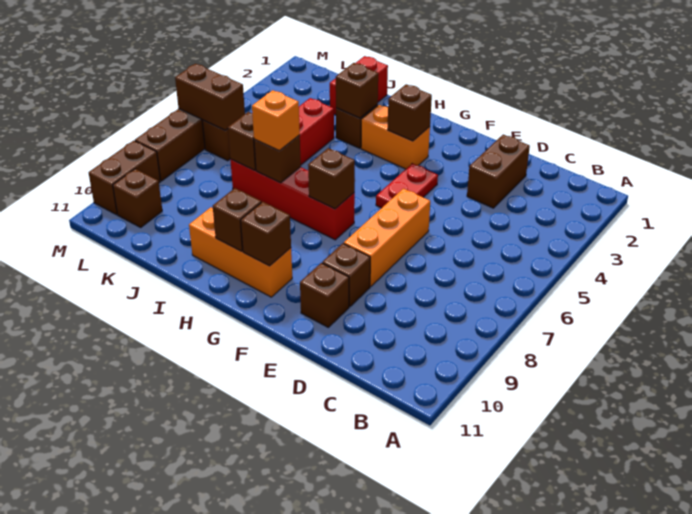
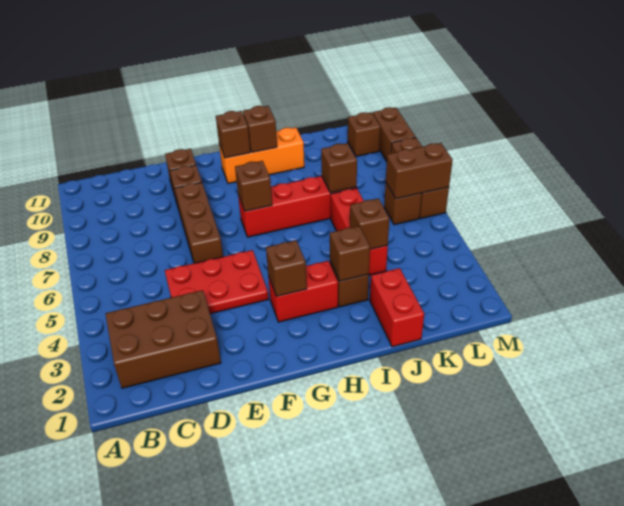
brown brick D2:D3 level 1 -> brown brick B2:D3 level 1
orange brick E6:E8 level 1 -> brown brick E6:E8 level 1
red plate F4:F5 level 1 -> red plate D4:F5 level 1
orange brick G3:H3 level 1 -> red brick G3:H3 level 1
brown brick I7 level 2 -> brown brick J4 level 2
orange brick I7 level 3 -> none

